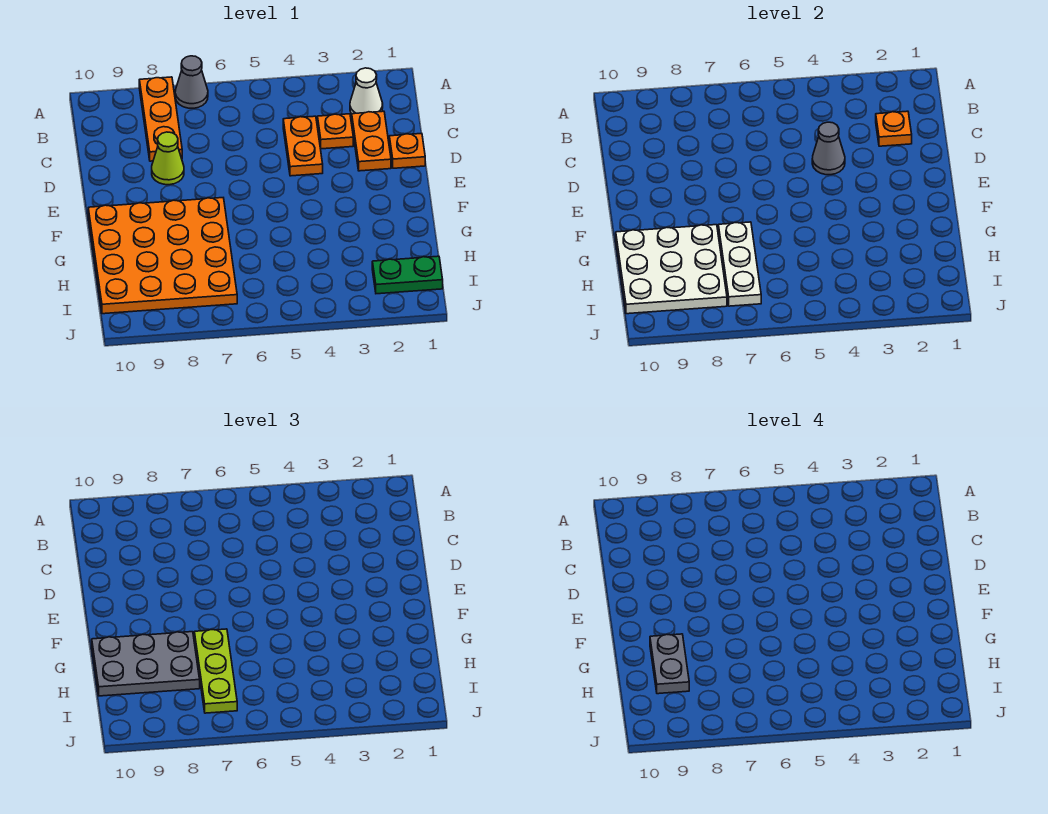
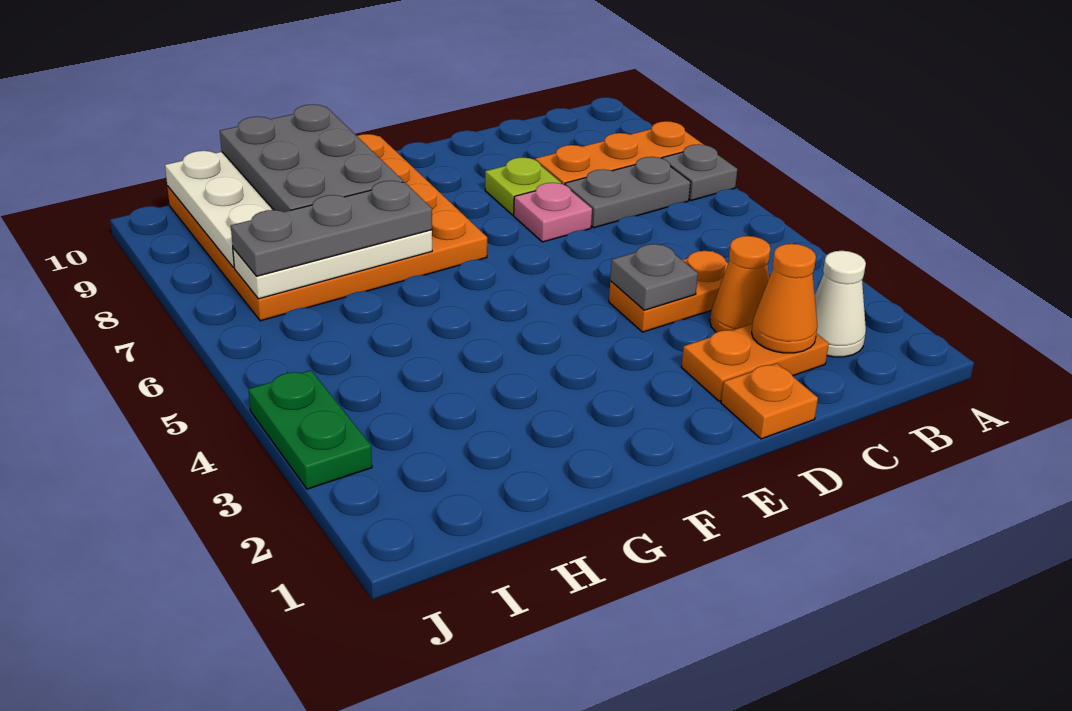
grey cone A7 level 1 -> grey plate A7 level 1
orange plate C2 level 2 -> orange cone C2 level 2
orange plate C3 level 1 -> orange cone C3 level 1
grey cone D4 level 2 -> grey plate D4 level 2
none -> pink plate D7 level 1
lime cone D8 level 1 -> lime plate D8 level 1
lime plate G7:I7 level 3 -> grey plate G7:I7 level 3
grey plate G9:H9 level 4 -> grey plate B7:C7 level 1
green plate I1:I2 level 1 -> green plate J3:J4 level 1

